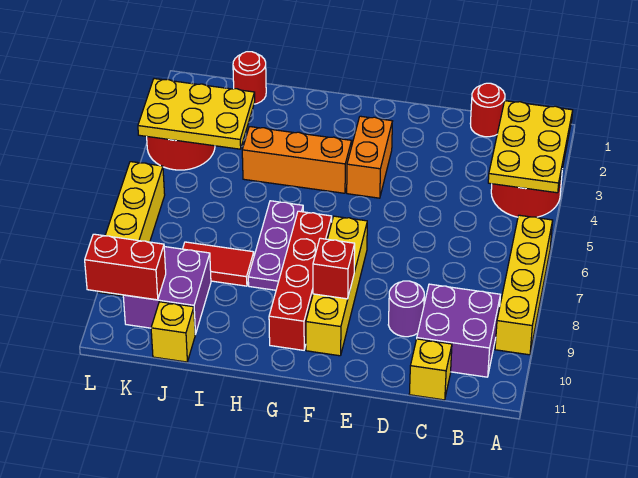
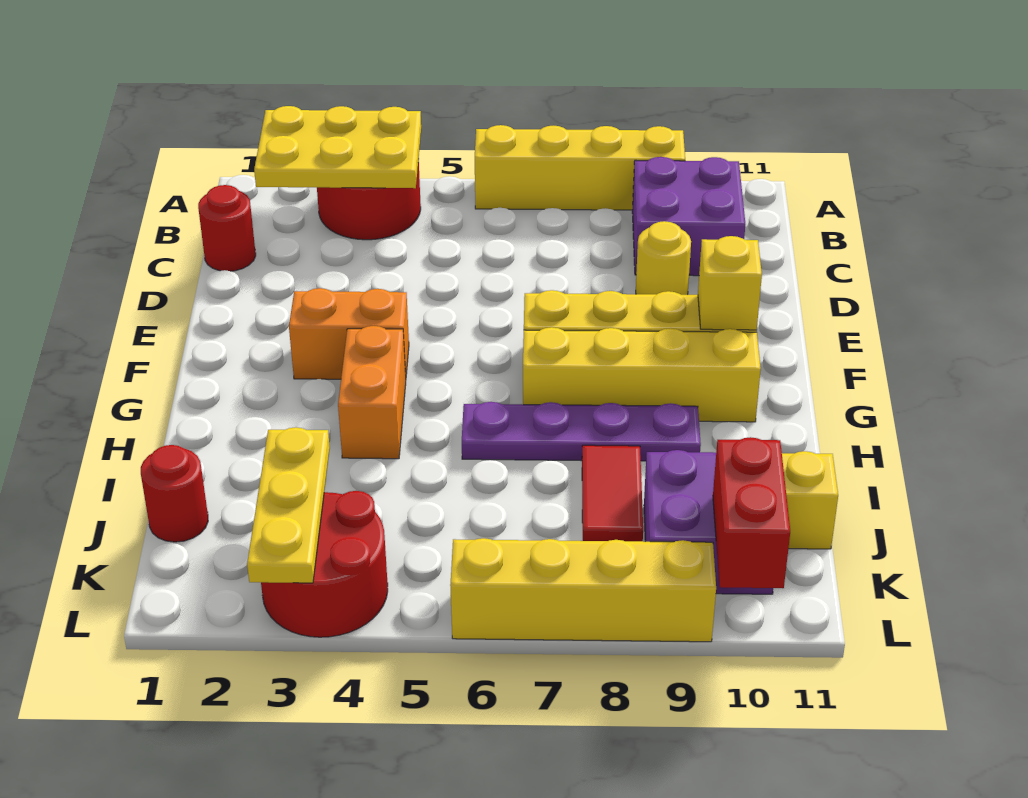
yellow brick C11 level 1 -> yellow brick F10 level 2
purple round brick D9 level 1 -> yellow round brick D9 level 1
red brick F9 level 2 -> none
orange brick G4:I4 level 1 -> orange brick G4:H4 level 1
red brick G7:G10 level 1 -> yellow brick G7:G10 level 1
purple plate H6:H8 level 1 -> purple plate H6:H9 level 1
yellow plate J3:L4 level 2 -> yellow plate J3:L3 level 2

